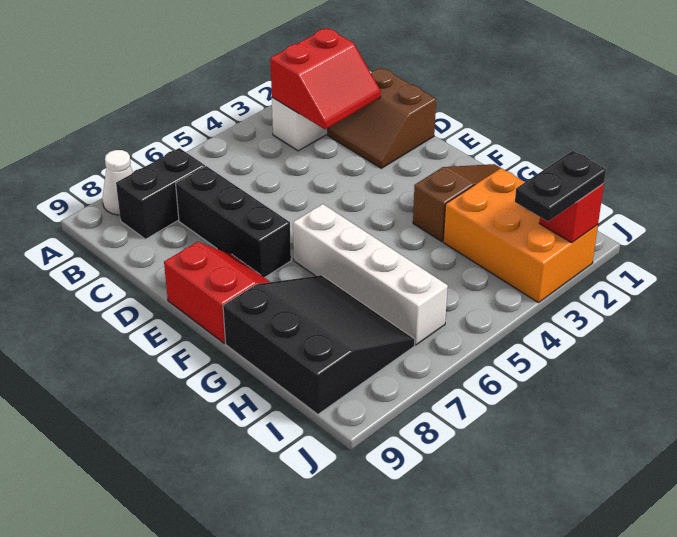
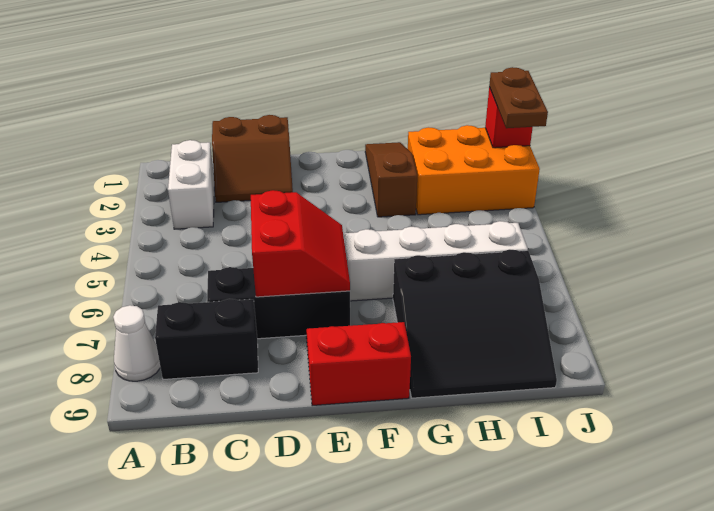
red slope B2:C3 level 2 top B -> red slope D6:E7 level 2 top D
black brick B7:B8 level 1 -> black brick B8:C8 level 1
black slope G7:I9 level 1 top 9 -> black slope G7:I9 level 1 top 7
black plate J2:J3 level 3 -> brown plate J2:J3 level 3

